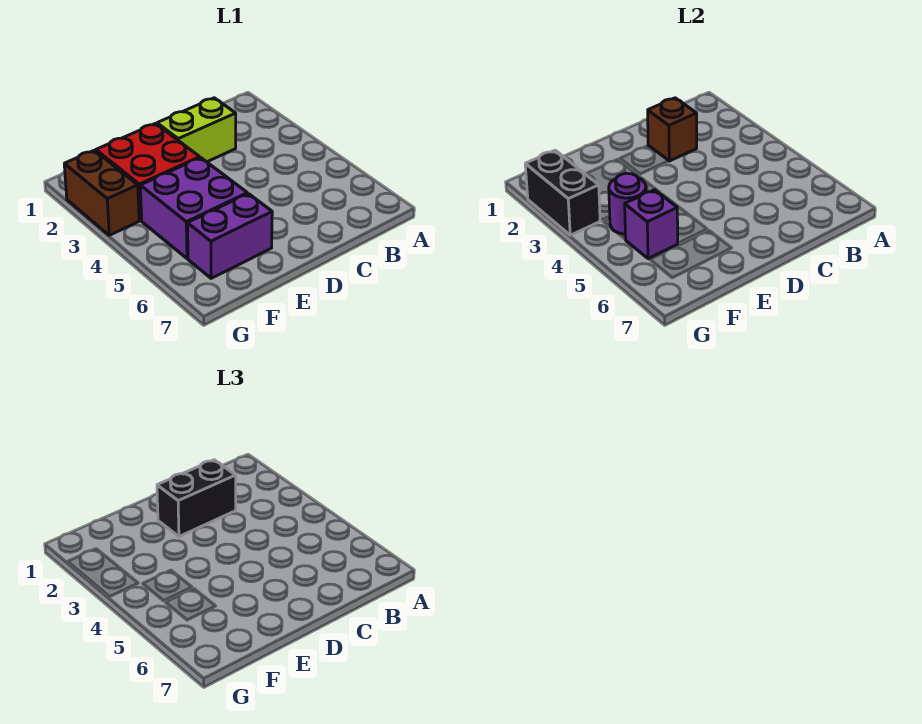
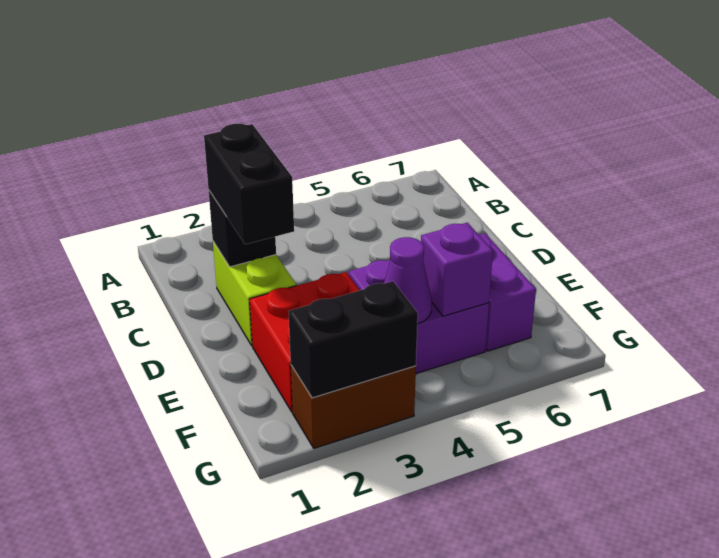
brown brick C2 level 2 -> black brick C2 level 2
purple round brick F4 level 2 -> purple cone F4 level 2

